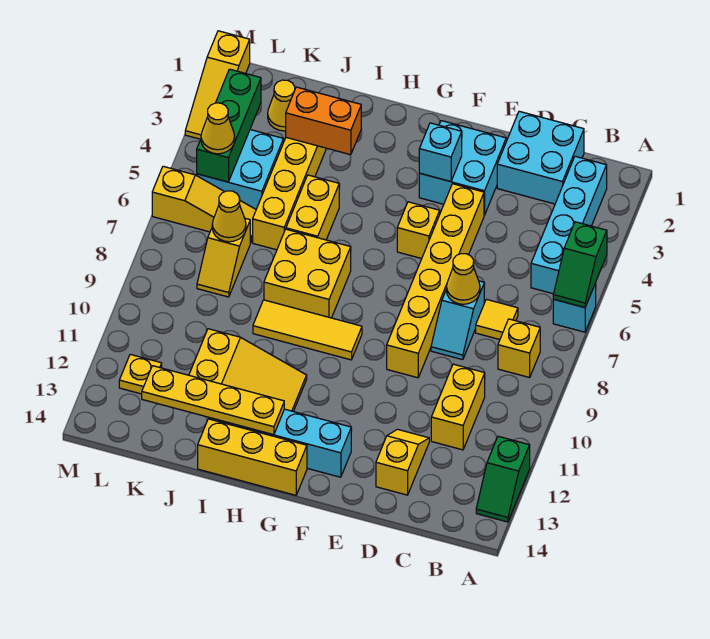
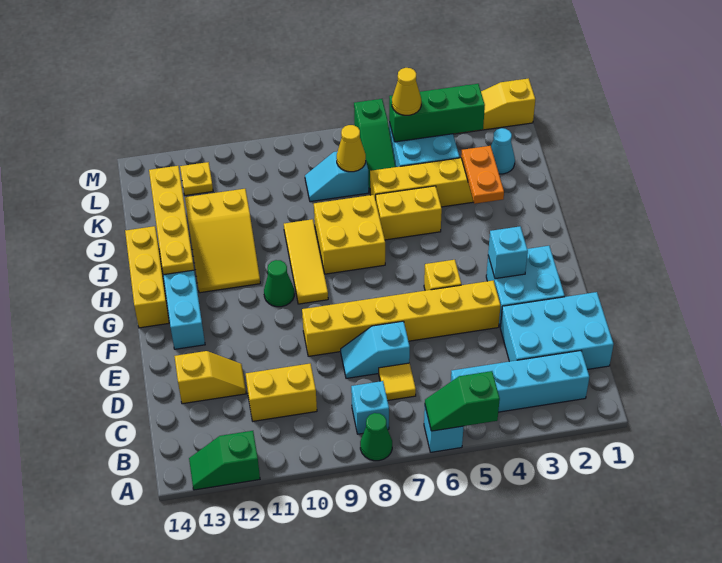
none -> green cone A8 level 1
yellow brick B8 level 1 -> cyan brick B8 level 1
cyan brick C1:D2 level 1 -> cyan brick C1:D3 level 1
yellow cone D7 level 2 -> none
none -> green cone G10 level 1
orange brick I3:J3 level 2 -> orange plate I3:J3 level 2
yellow cone K2 level 1 -> cyan cone K2 level 1
yellow slope K6:M6 level 1 top M -> green slope K6:M6 level 1 top M
yellow slope K7:K8 level 1 top 7 -> cyan slope K7:K8 level 1 top 7

